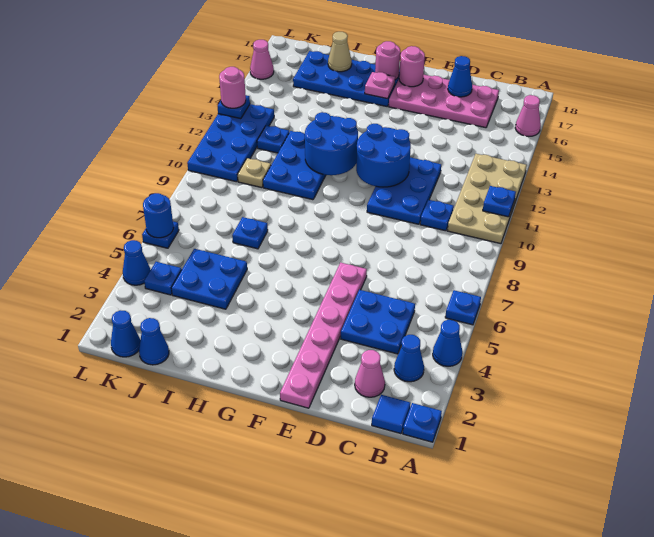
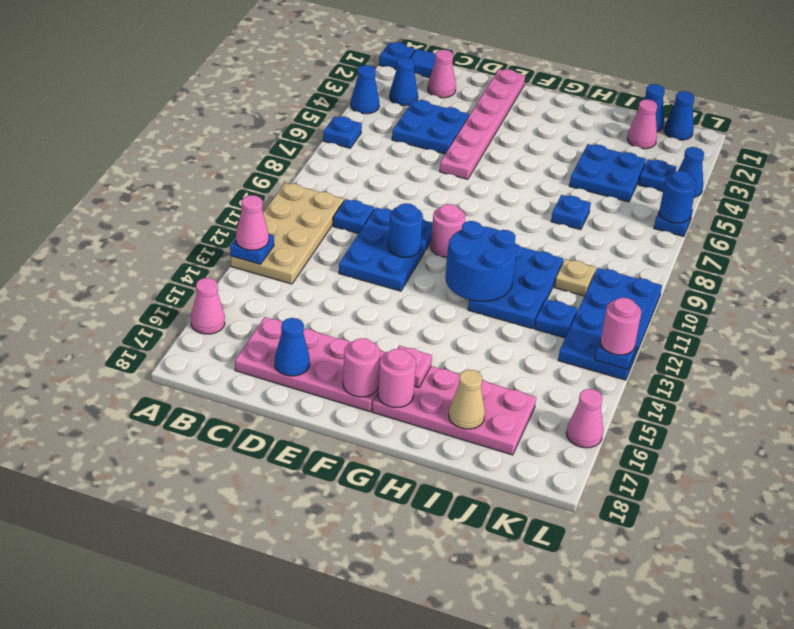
blue plate A11 level 2 -> blue plate A13 level 2
none -> pink cone A13 level 3
blue round brick E11:F12 level 2 -> blue round brick E11 level 2
none -> pink round brick F10 level 1
blue plate G16:J17 level 1 -> pink plate G16:J17 level 1
none -> pink cone J2 level 1

